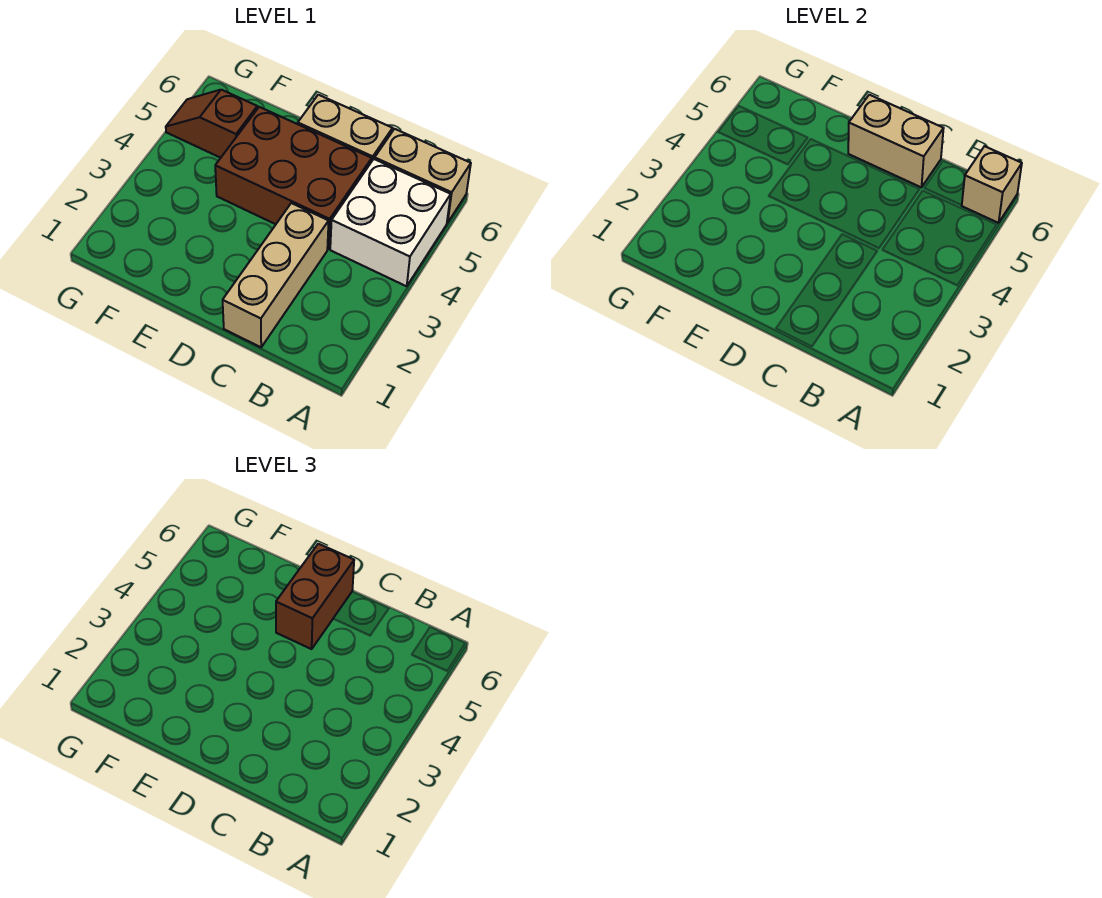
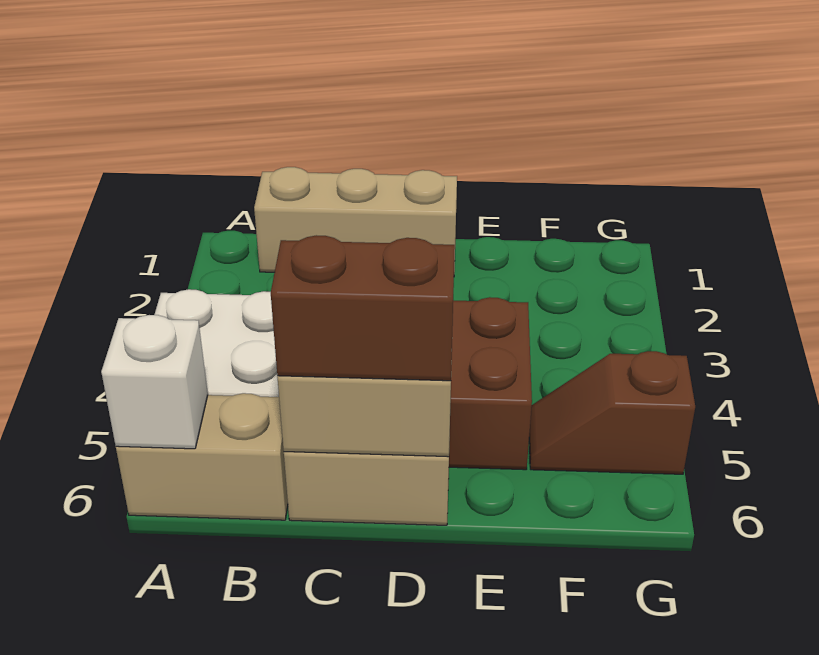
tan brick A6 level 2 -> white brick A6 level 2
tan brick C1:C3 level 1 -> tan brick B1:D1 level 1
brown brick D5:D6 level 3 -> brown brick C6:D6 level 3
brown slope F5:G5 level 1 top F -> brown slope F5:G5 level 1 top G

